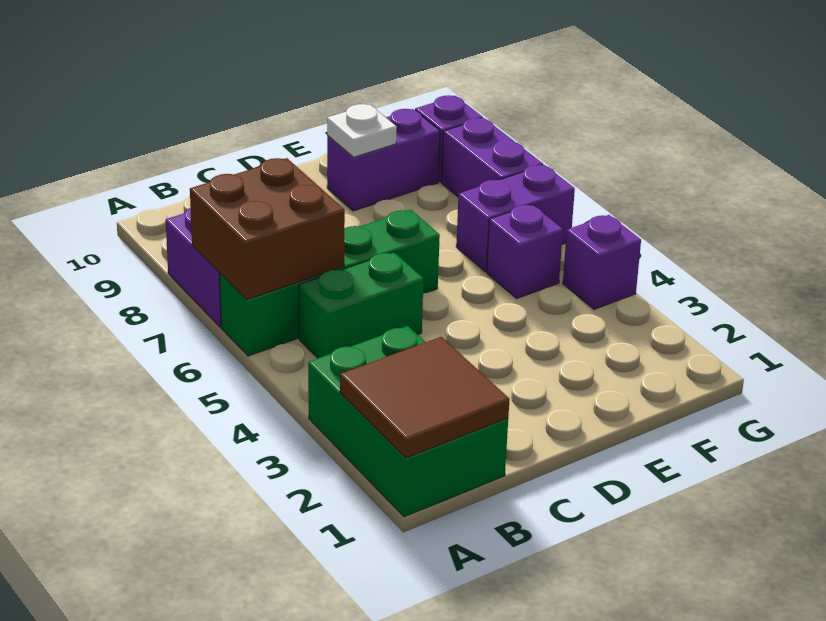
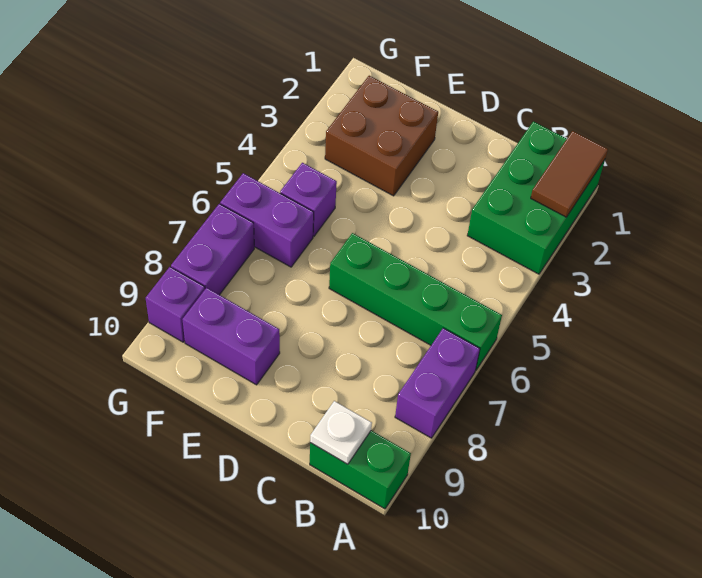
brown tile A1:B2 level 2 -> brown tile A1:A2 level 2
brown brick A6:B7 level 2 -> brown brick E2:F3 level 1
green brick B5:C5 level 1 -> green brick A10:B10 level 1
white plate E9 level 2 -> white plate B10 level 2
purple brick G4 level 1 -> none

